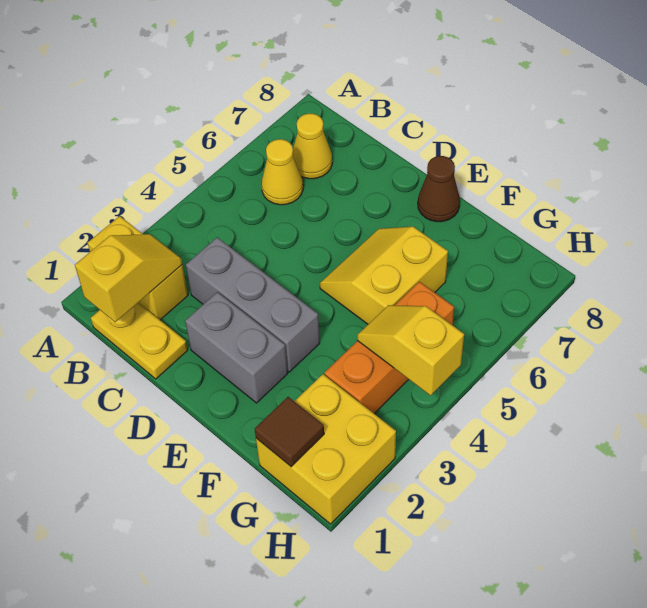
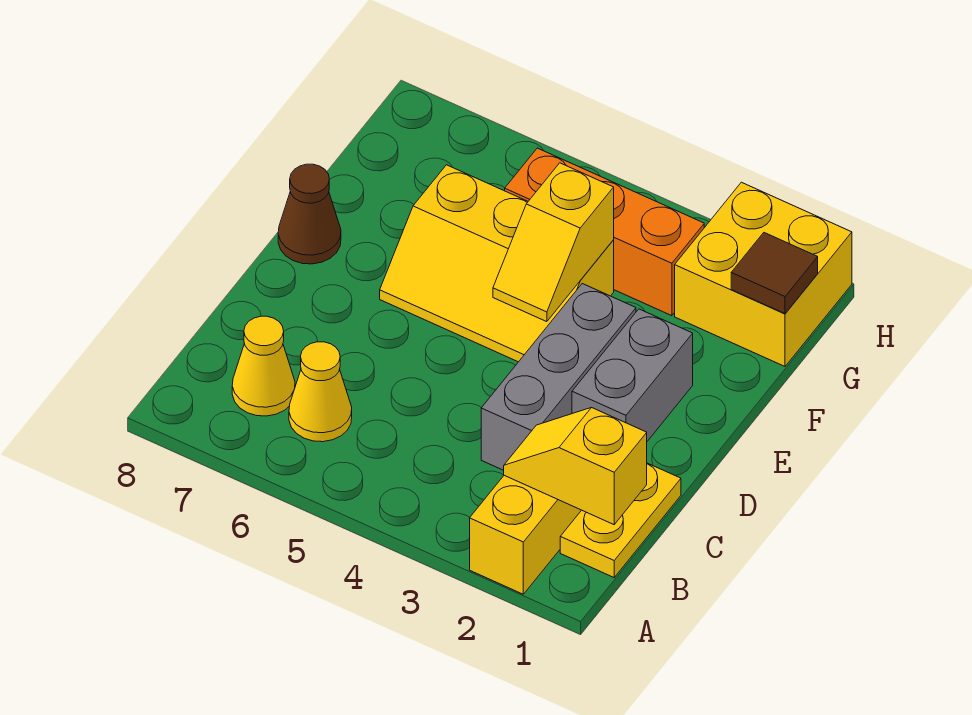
yellow slope E5:F6 level 1 top F -> yellow slope E4:F6 level 1 top F
yellow slope G4:H4 level 2 top H -> yellow slope E4:F4 level 2 top F

